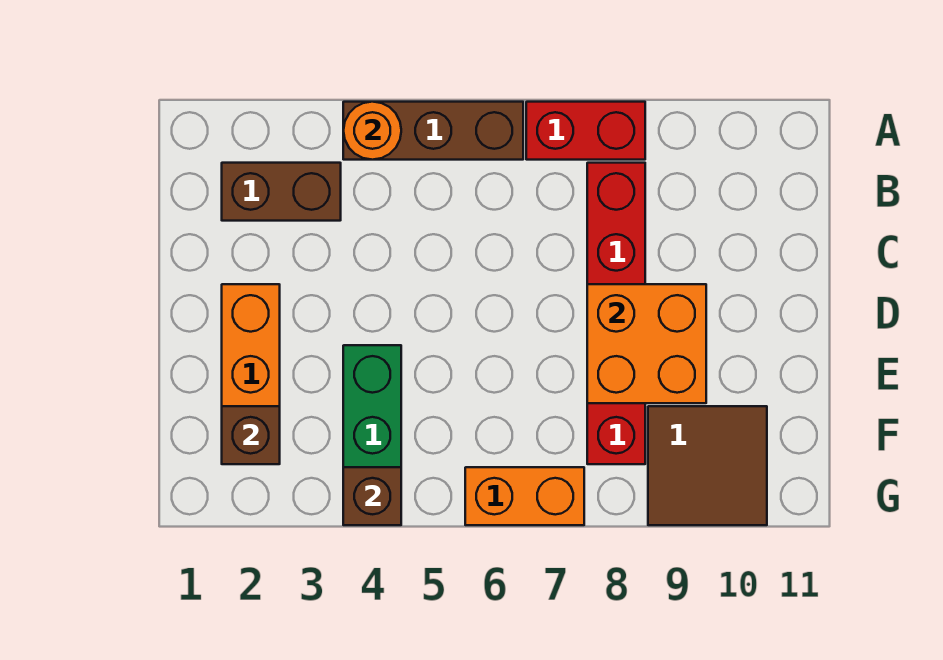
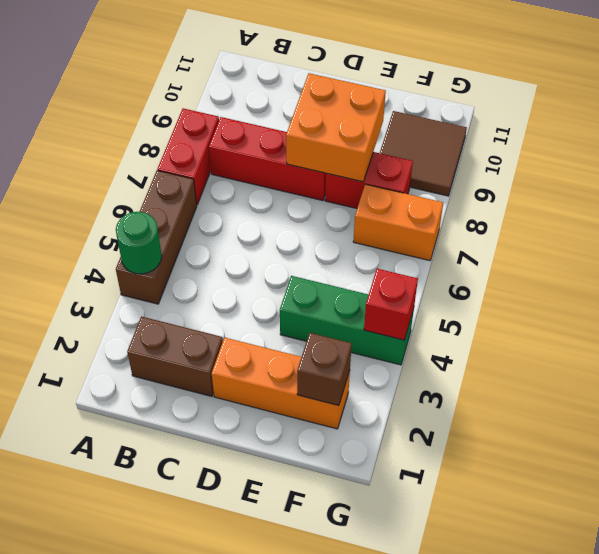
orange round brick A4 level 2 -> green round brick A4 level 2
brown brick B2:B3 level 1 -> brown brick B2:C2 level 1
brown brick G4 level 2 -> red brick G4 level 2
orange brick G6:G7 level 1 -> orange brick F7:G7 level 1

